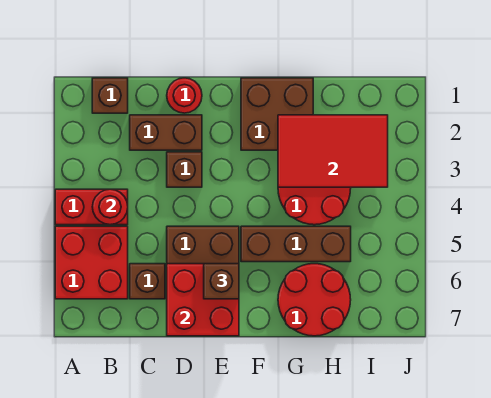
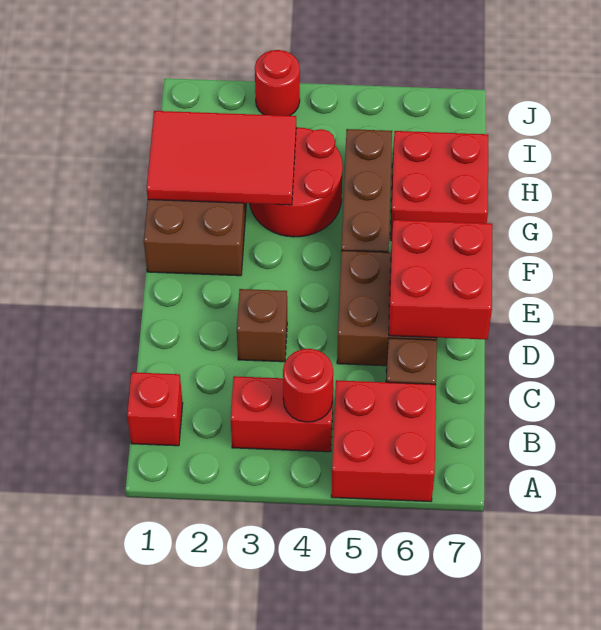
red brick A4:B4 level 1 -> red brick B3:B4 level 1
brown brick B1 level 1 -> red brick B1 level 1
brown brick C2:D2 level 1 -> none
red round brick D1 level 1 -> red round brick J3 level 1
brown brick E6 level 3 -> none
red tile G2:I3 level 2 -> red tile G1:H3 level 2
red round brick G6:H7 level 1 -> red brick G6:H7 level 1

